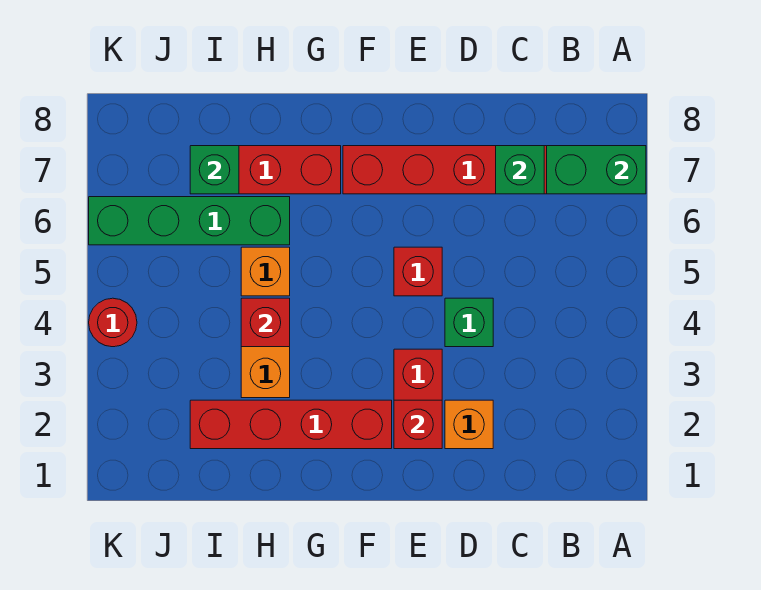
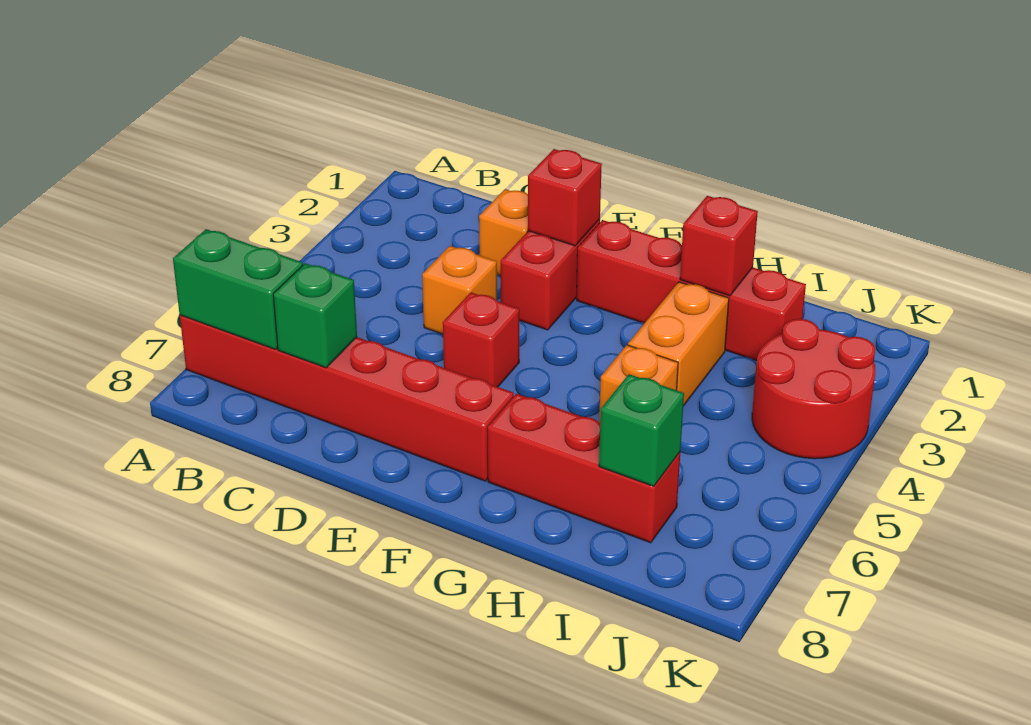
green brick D4 level 1 -> orange brick D4 level 1
red brick H4 level 2 -> red brick H2 level 2
green brick H6:K6 level 1 -> none
red round brick K4 level 1 -> red round brick J3:K4 level 1

